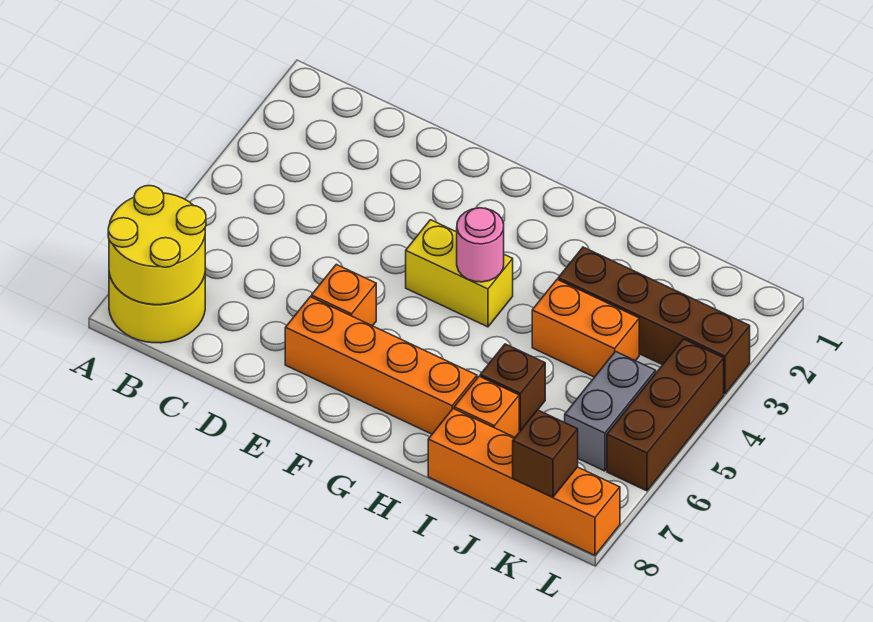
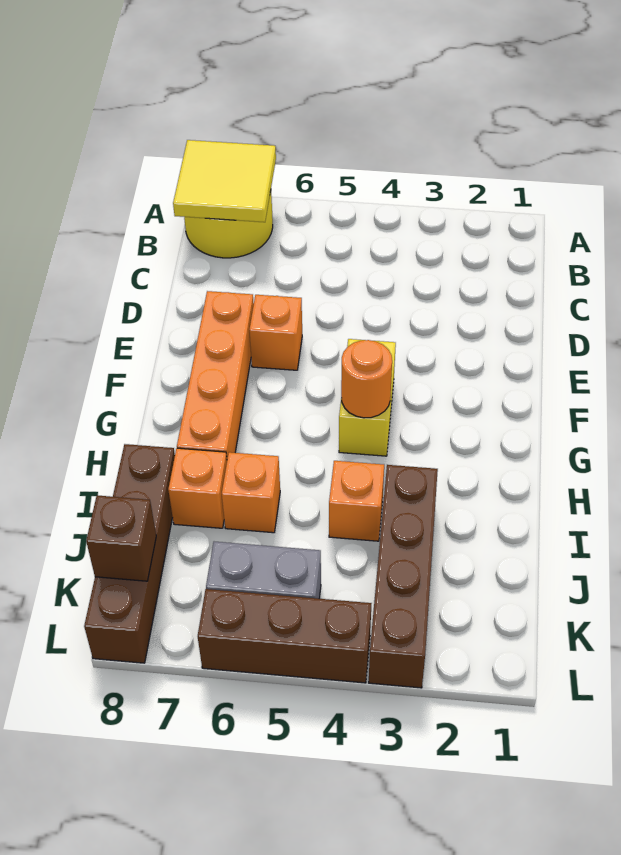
yellow round brick A7:B8 level 2 -> yellow tile A7:B8 level 2
pink round brick G4 level 2 -> orange round brick G4 level 2
orange brick I4:J4 level 1 -> orange brick I4 level 1
brown brick I6 level 1 -> orange brick I6 level 1
orange brick I8:L8 level 1 -> brown brick I8:L8 level 1

